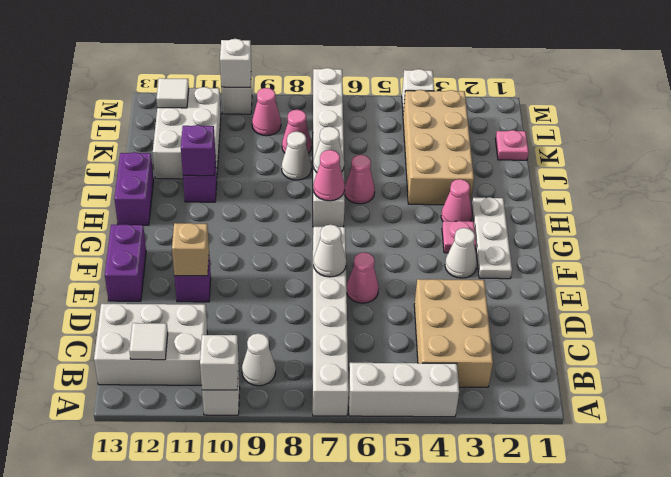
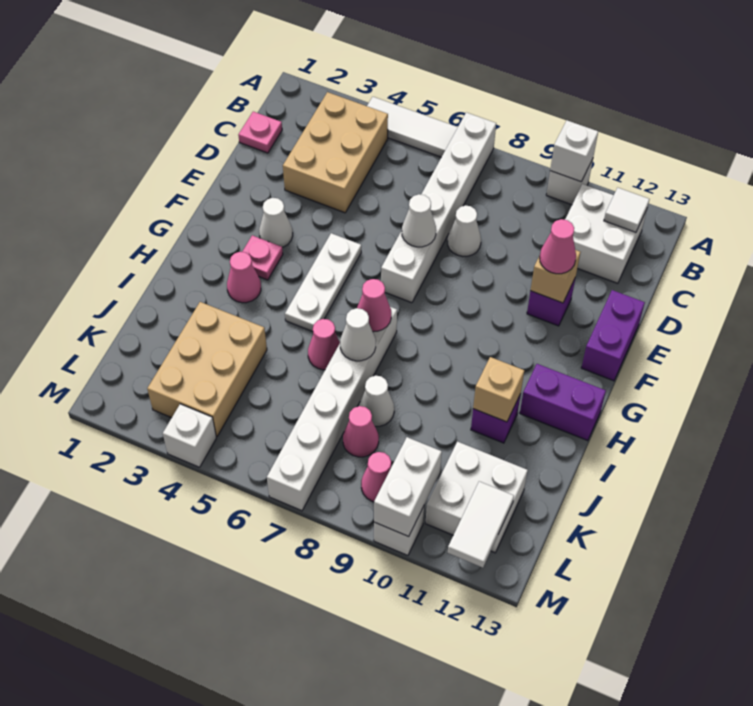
white brick A4:A6 level 1 -> white tile A4:A6 level 1
white cone B9 level 1 -> white cone D8 level 1
white brick B11:C13 level 1 -> white brick B11:C12 level 1
pink cone E6 level 1 -> pink cone E11 level 3
white plate F2:H2 level 1 -> white plate F5:H5 level 1
purple brick H13:I13 level 1 -> purple brick H12:H13 level 1
tan brick I3:L4 level 1 -> tan brick J3:L4 level 1
purple brick I11 level 2 -> tan brick I11 level 2
white brick J11:L12 level 1 -> white brick K11:L12 level 1
pink plate K1 level 1 -> pink plate C1 level 1
white tile L12 level 2 -> white tile L12:M12 level 2
white brick M10 level 2 -> white brick L10:M10 level 2

